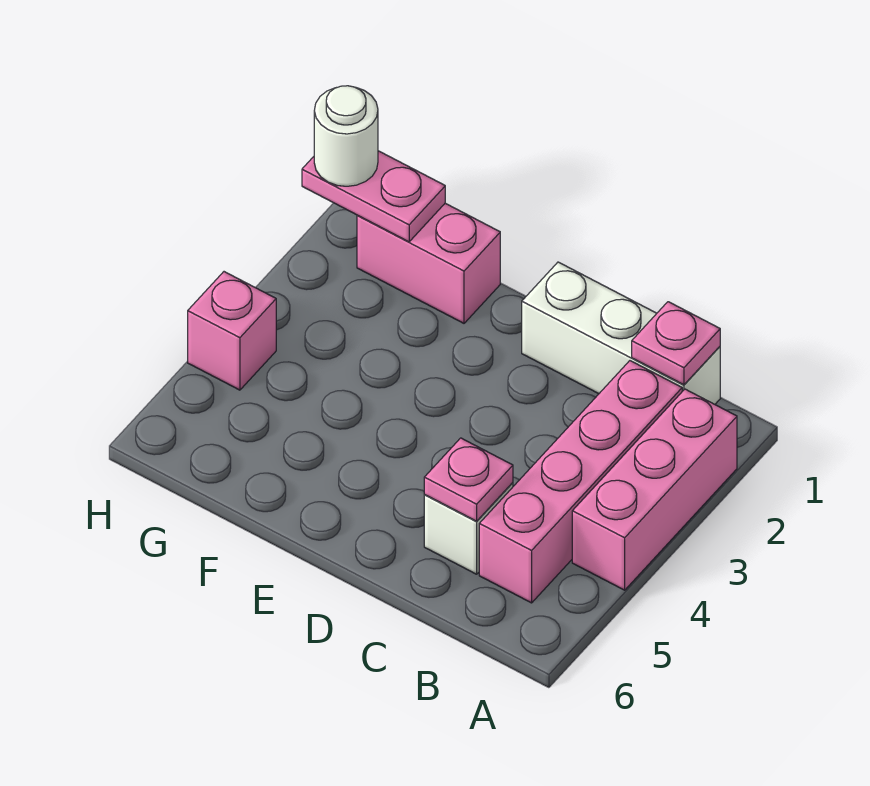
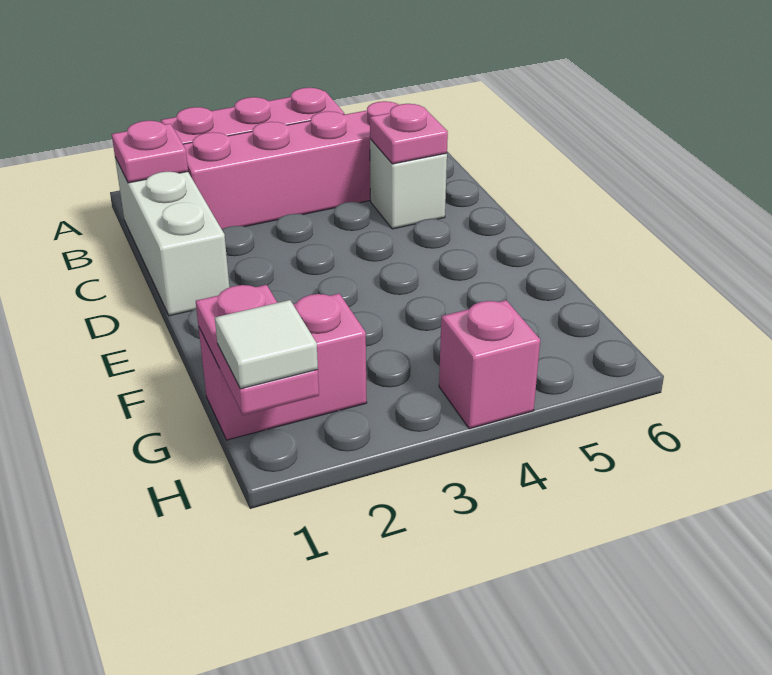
pink brick F1:G1 level 1 -> pink brick G1:G2 level 1
white round brick H1 level 3 -> white tile H1 level 3

